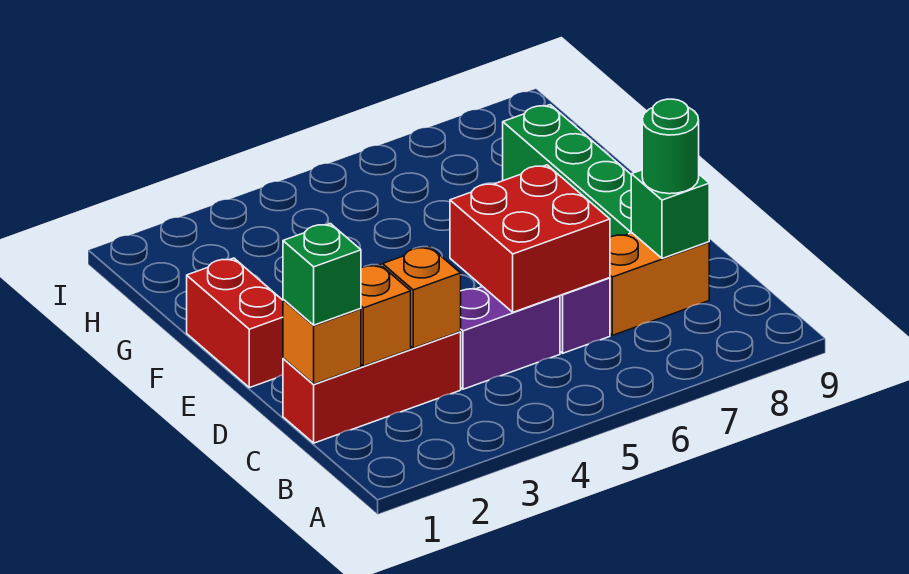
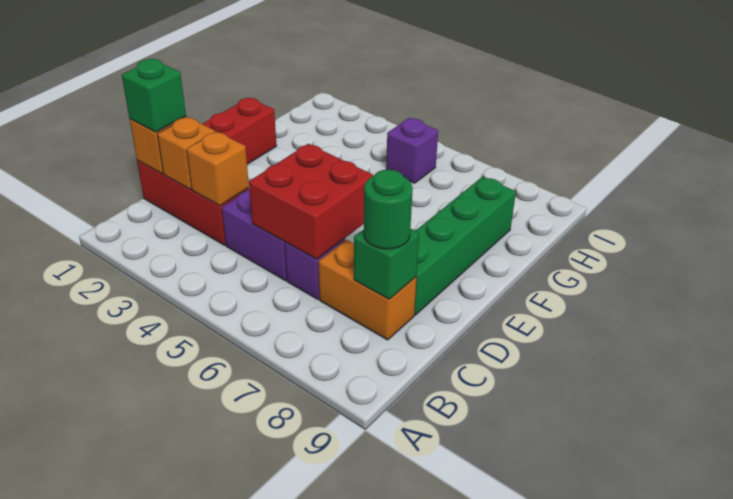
none -> purple brick H5 level 1

